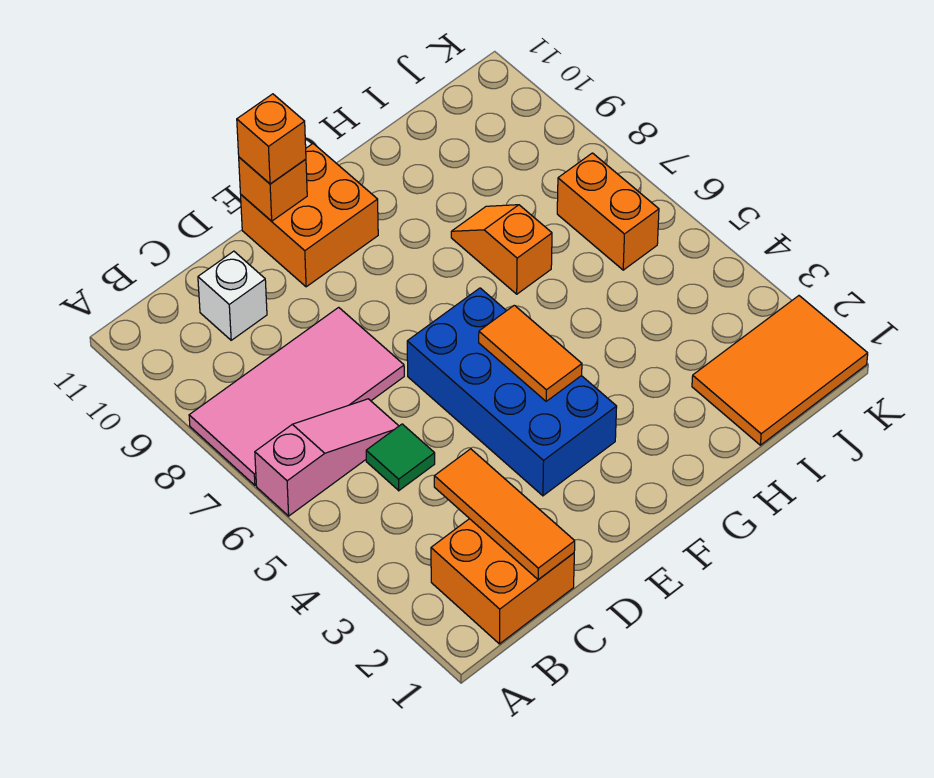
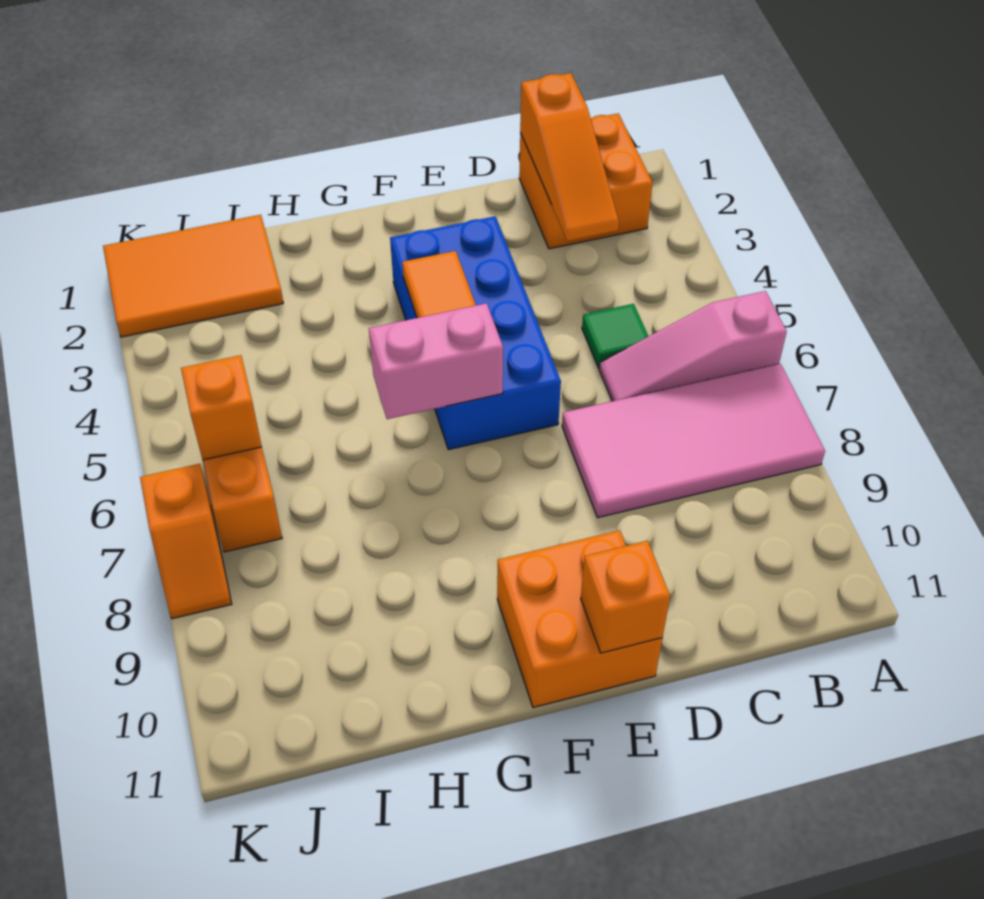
orange tile C1:C3 level 2 -> orange slope C1:C3 level 2 top 1
white brick C10 level 1 -> none
orange brick E11 level 3 -> orange brick J6 level 2
none -> pink brick F6:G6 level 2
orange slope H7:H8 level 1 top 7 -> orange slope K7:K8 level 1 top 7

